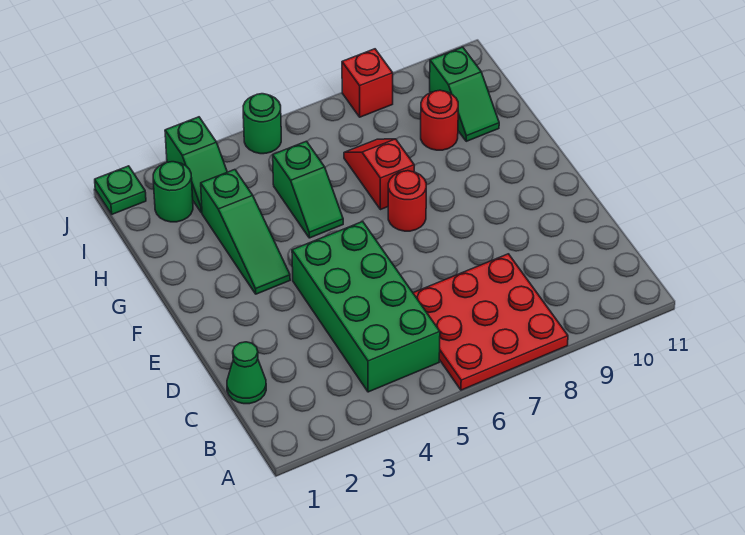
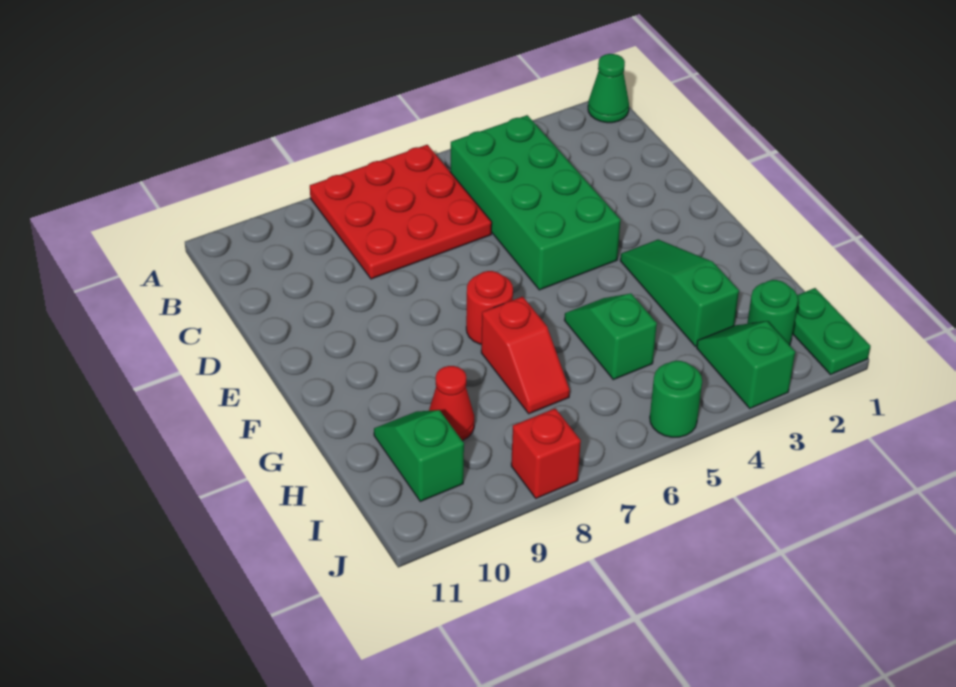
green cone C1 level 1 -> green cone A1 level 1
red round brick H9 level 1 -> red cone H9 level 1
green plate J1 level 1 -> green plate I1:J1 level 1

